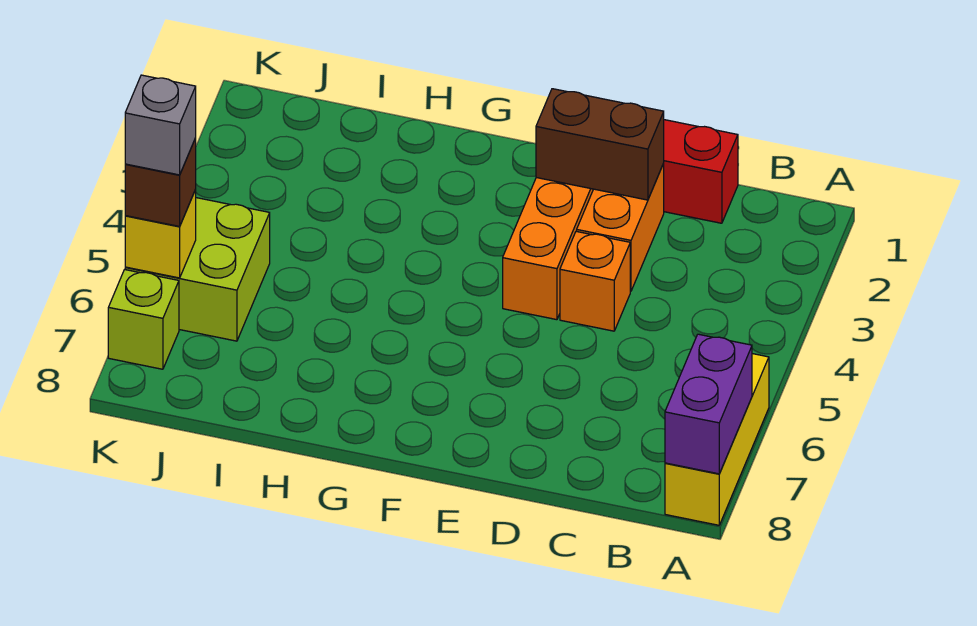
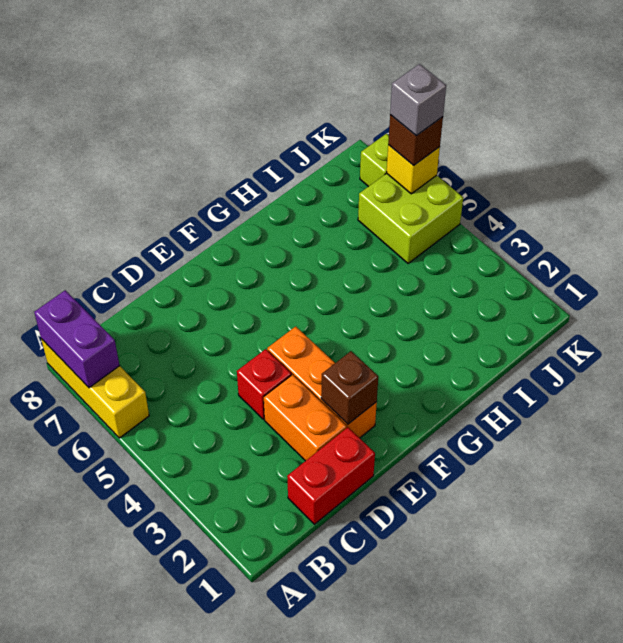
brown brick D2:E2 level 2 -> brown brick E2 level 2
orange brick D4 level 1 -> red brick D4 level 1

